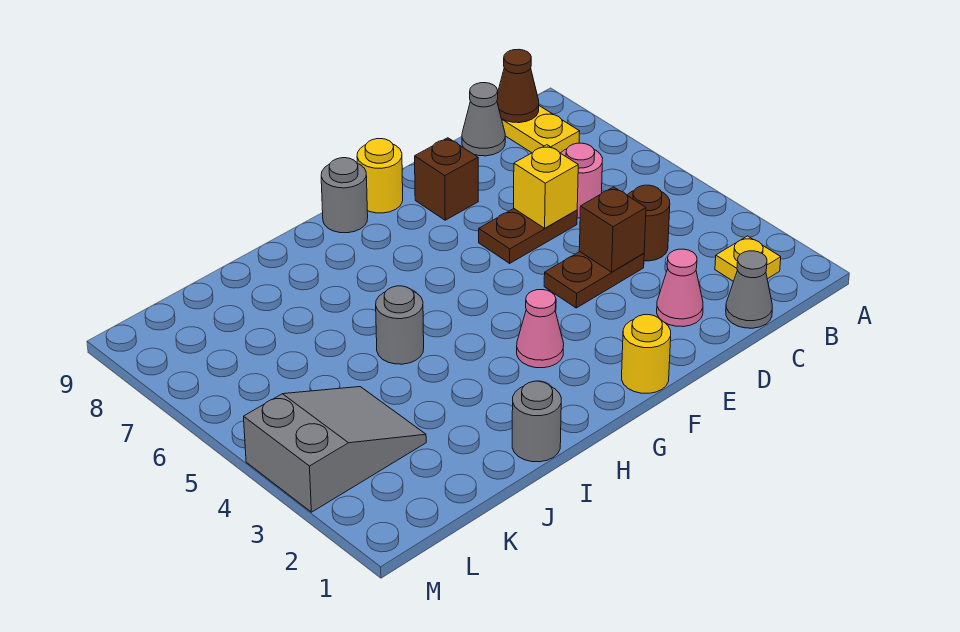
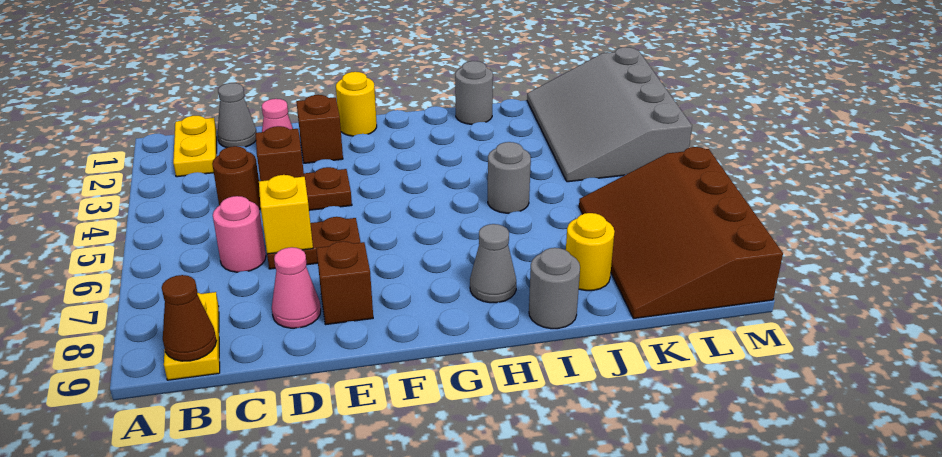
yellow plate B2 level 1 -> yellow plate B1:B2 level 1
grey cone C9 level 1 -> grey cone H8 level 1
none -> brown brick E2 level 1
yellow round brick F9 level 1 -> yellow round brick J8 level 1
pink cone G3 level 1 -> pink cone D8 level 1
grey round brick G9 level 1 -> grey round brick I9 level 1
grey slope K3:M4 level 1 top M -> grey slope K1:M4 level 1 top M
none -> brown slope K6:M9 level 1 top M

